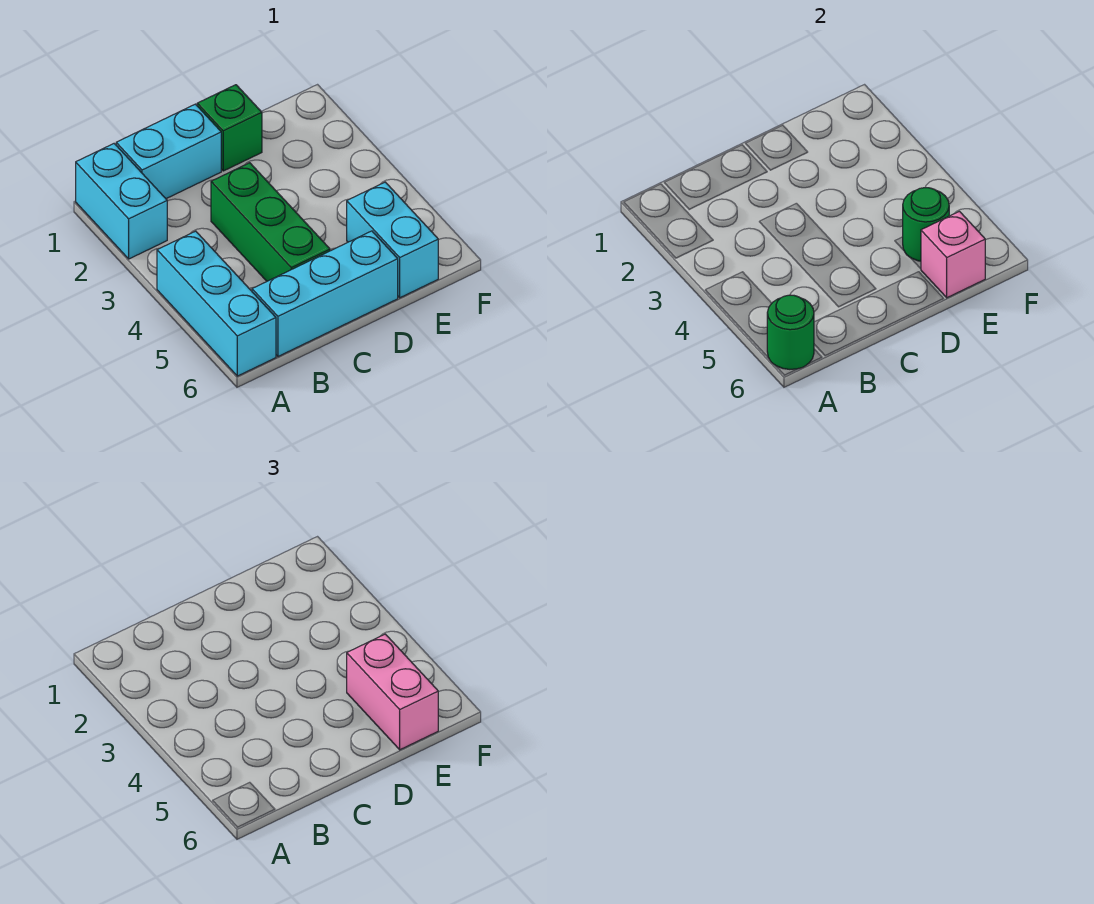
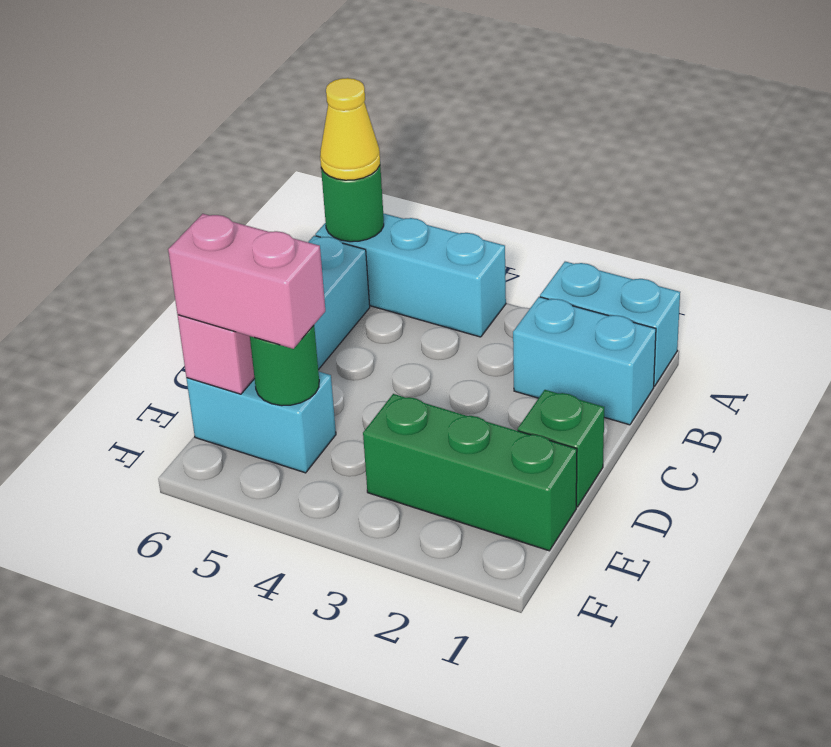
none -> yellow cone A6 level 3
cyan brick B1:C1 level 1 -> cyan brick B1:B2 level 1
green brick C3:C5 level 1 -> green brick E1:E3 level 1

